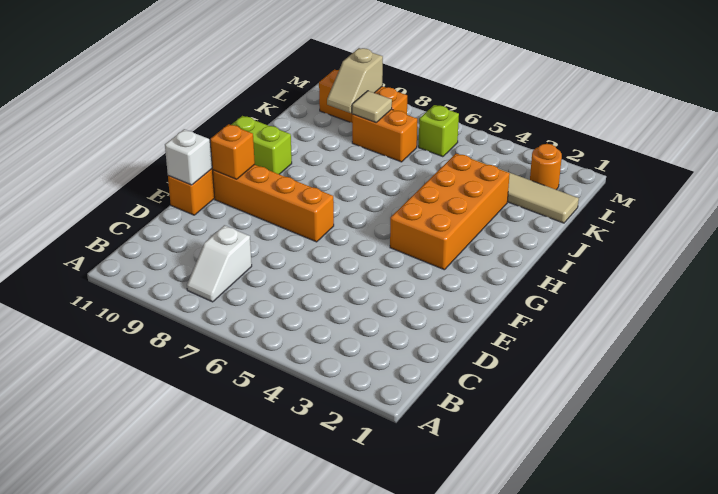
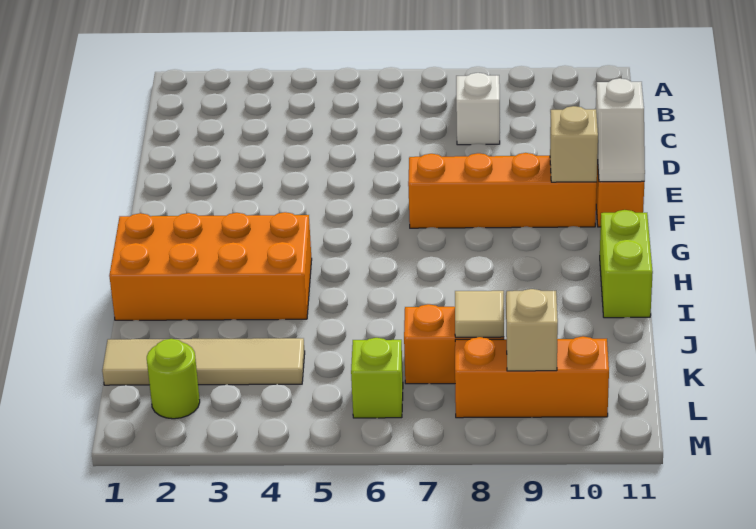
orange brick F10 level 2 -> tan brick F10 level 2
orange brick G3:J4 level 1 -> orange brick H1:I4 level 1
lime brick H10:H11 level 1 -> lime brick H11:I11 level 1
orange round brick L2 level 1 -> lime round brick L2 level 1

